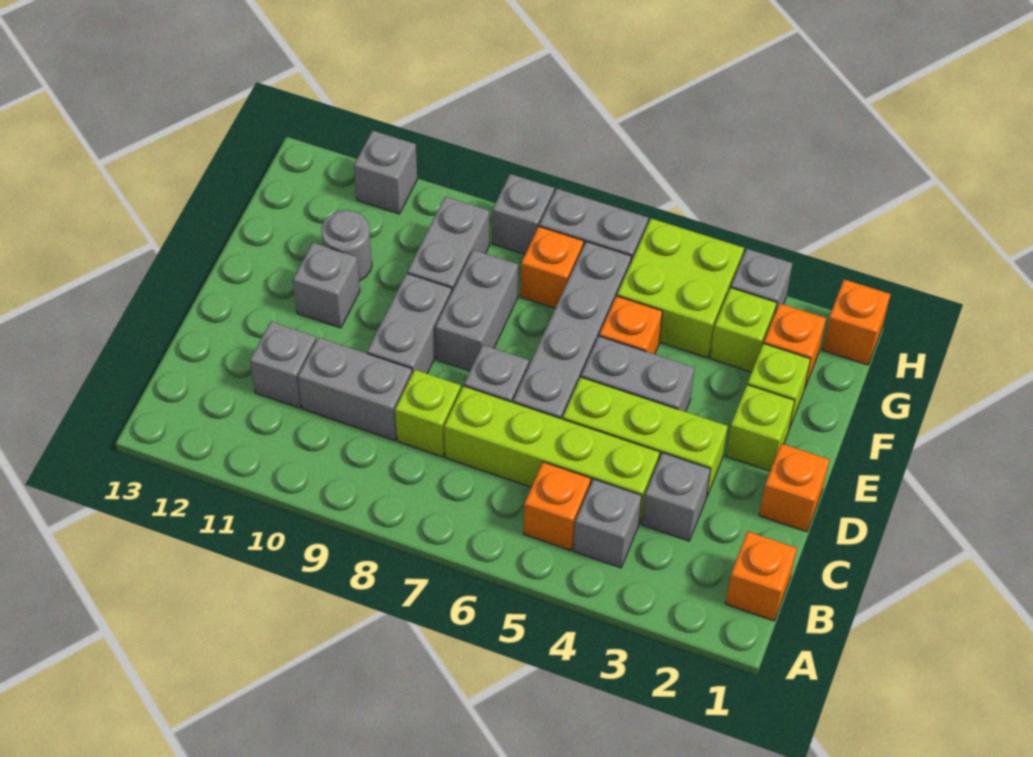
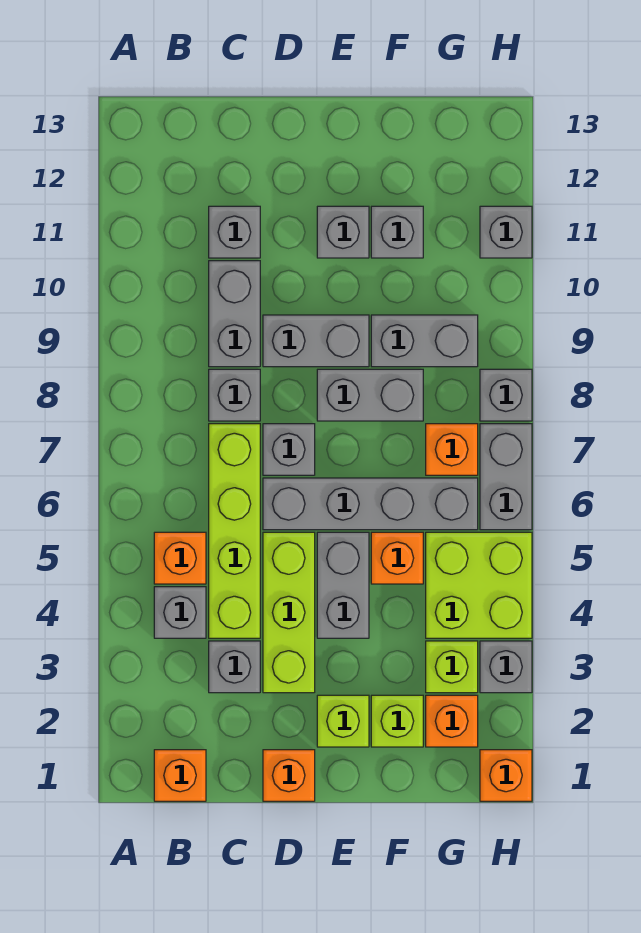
lime brick C8 level 1 -> grey brick C8 level 1
grey round brick F11 level 1 -> grey brick F11 level 1

